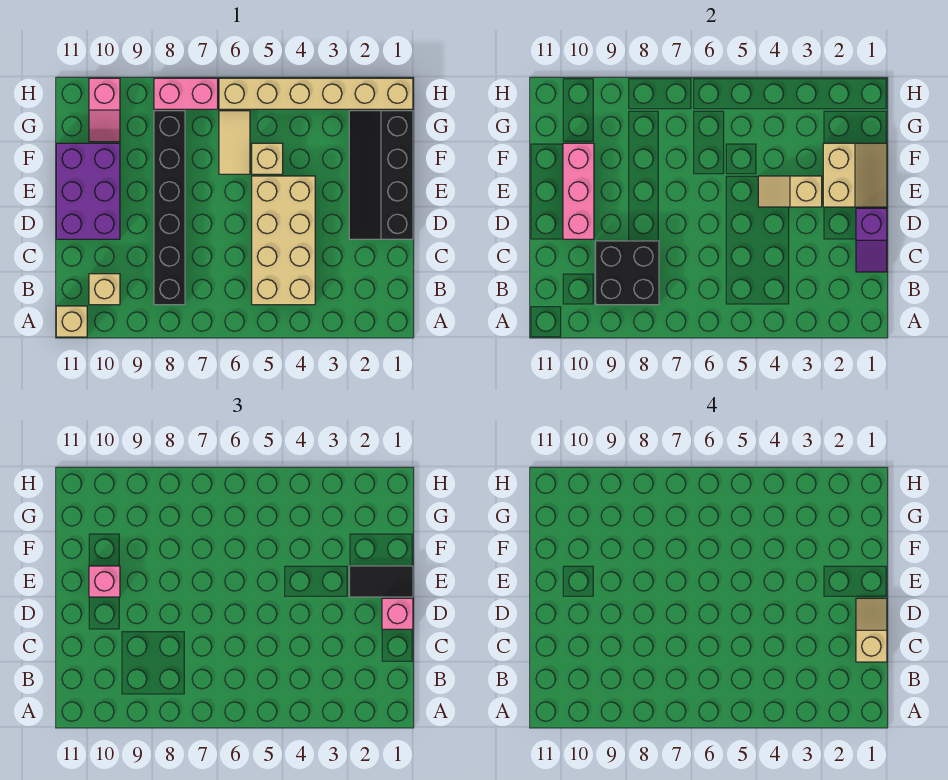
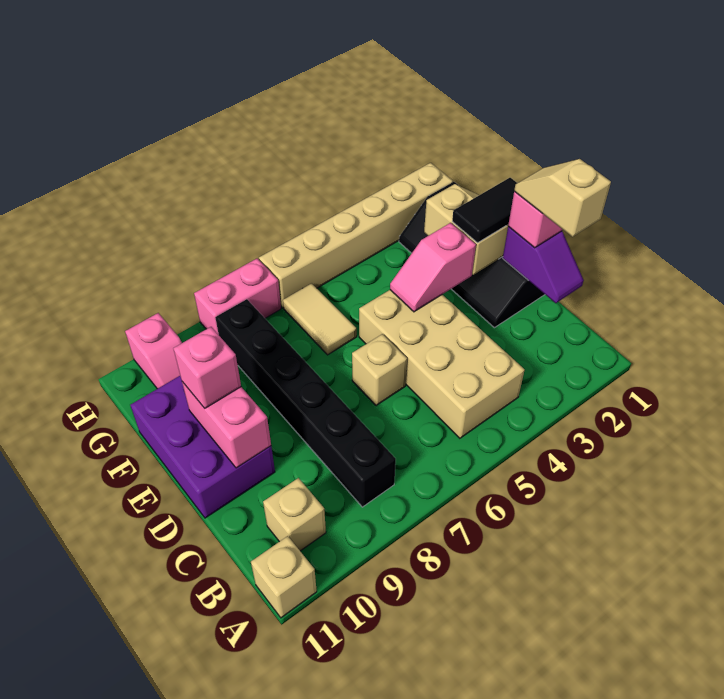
black brick B8:C9 level 2 -> none
pink brick D10:F10 level 2 -> pink brick D10:E10 level 2
tan slope E3:E4 level 2 top 3 -> pink slope E3:E4 level 2 top 3
tan brick F5 level 1 -> tan brick D6 level 1

